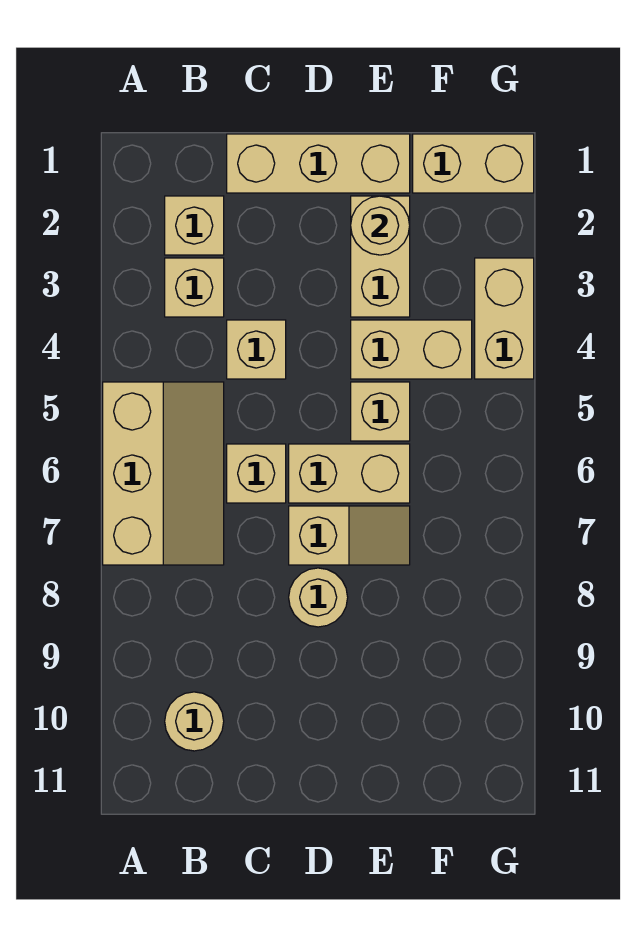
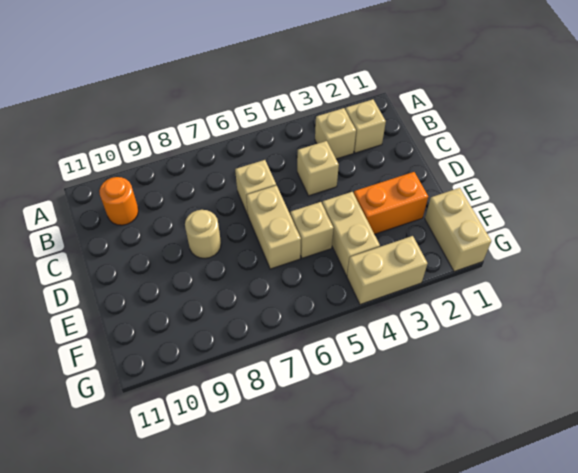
tan slope A5:B7 level 1 top A -> none
tan round brick B10 level 1 -> orange round brick B10 level 1
tan brick C1:E1 level 1 -> none
tan slope D7:E7 level 1 top D -> none
tan brick E2:E3 level 1 -> orange brick E2:E3 level 1
tan round brick E2 level 2 -> none

